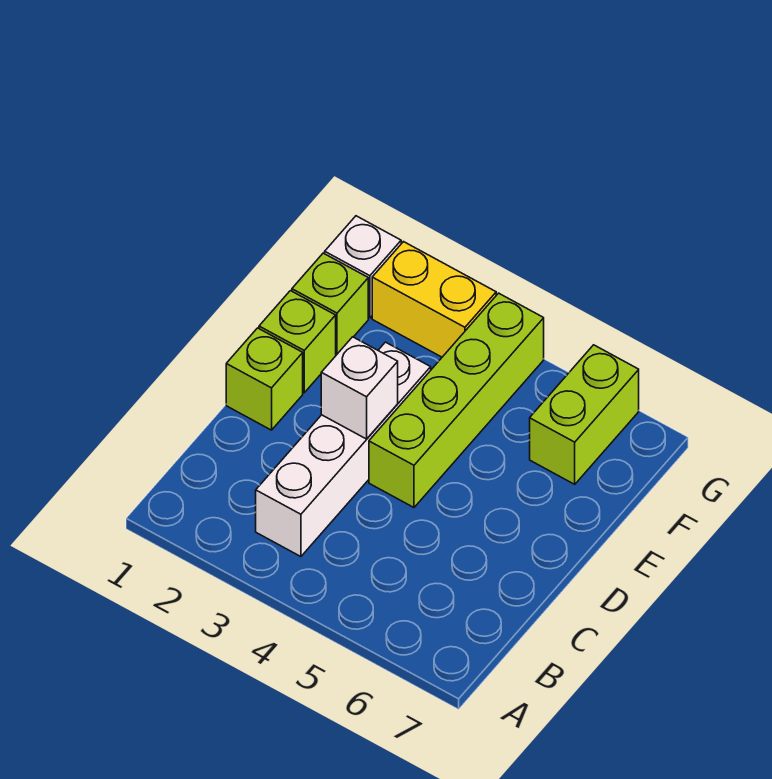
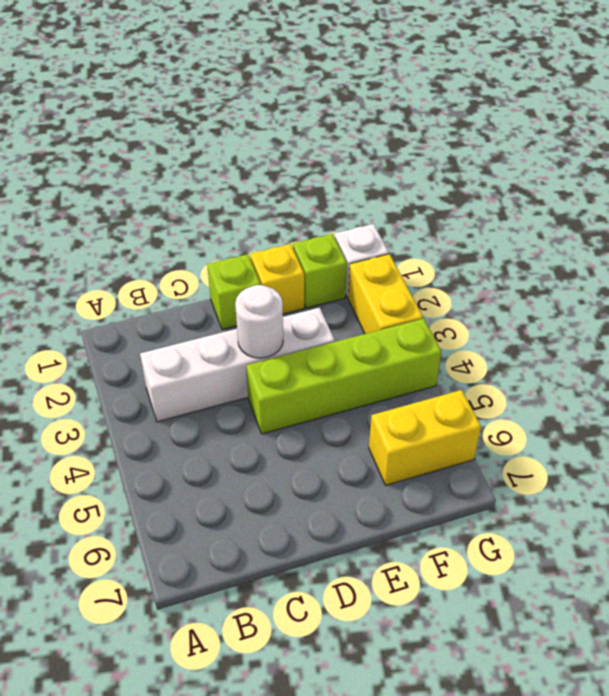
white brick D3 level 2 -> white round brick D3 level 2
lime brick E1 level 1 -> yellow brick E1 level 1
lime brick F6:G6 level 1 -> yellow brick F6:G6 level 1

